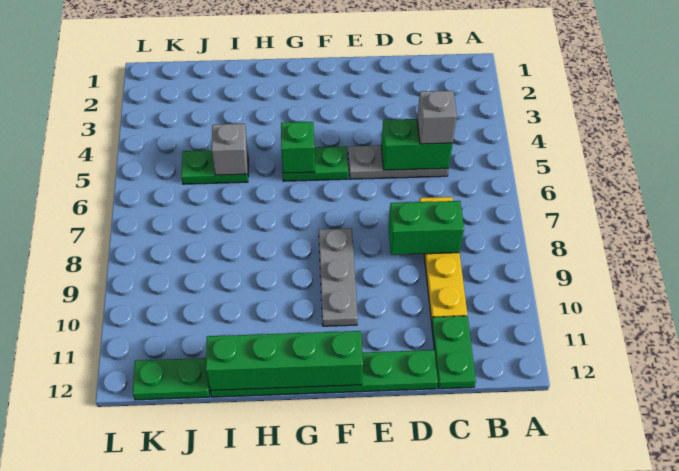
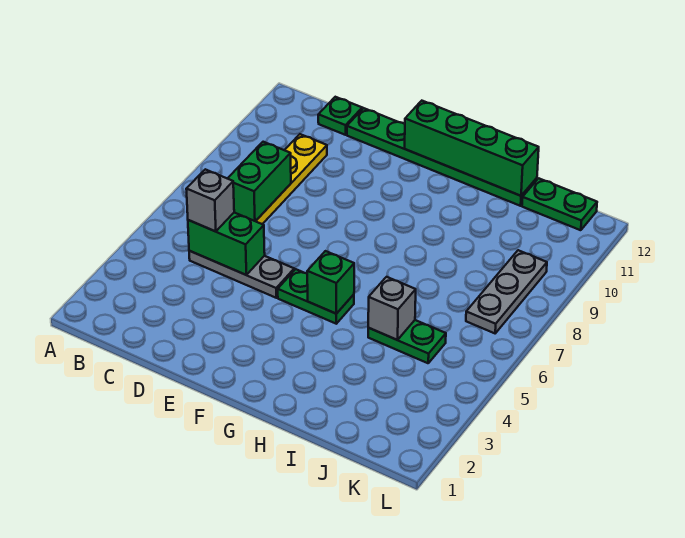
green brick C8:D8 level 2 -> green brick C7:C8 level 2
green plate C11:C12 level 1 -> green plate C12 level 1
grey plate F8:F10 level 1 -> grey plate K7:K9 level 1

